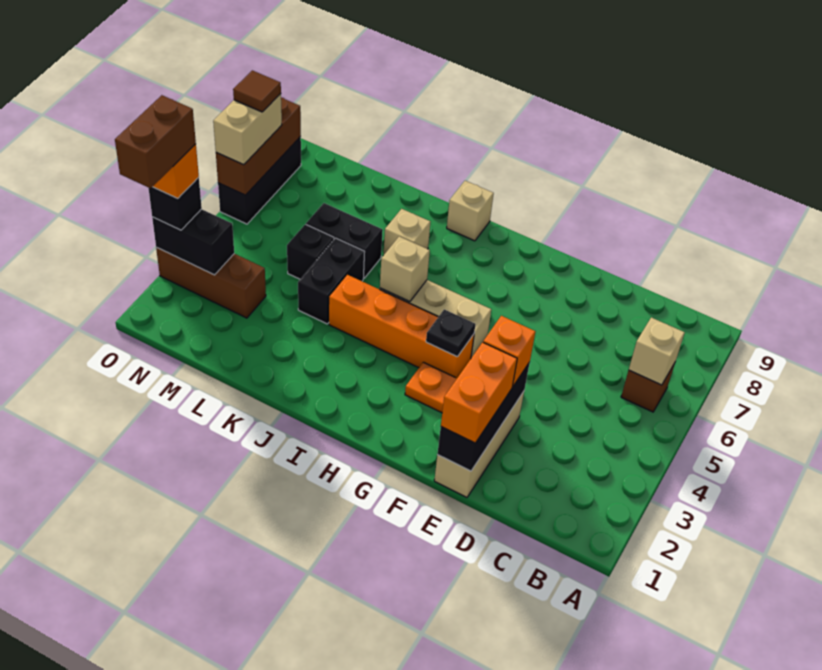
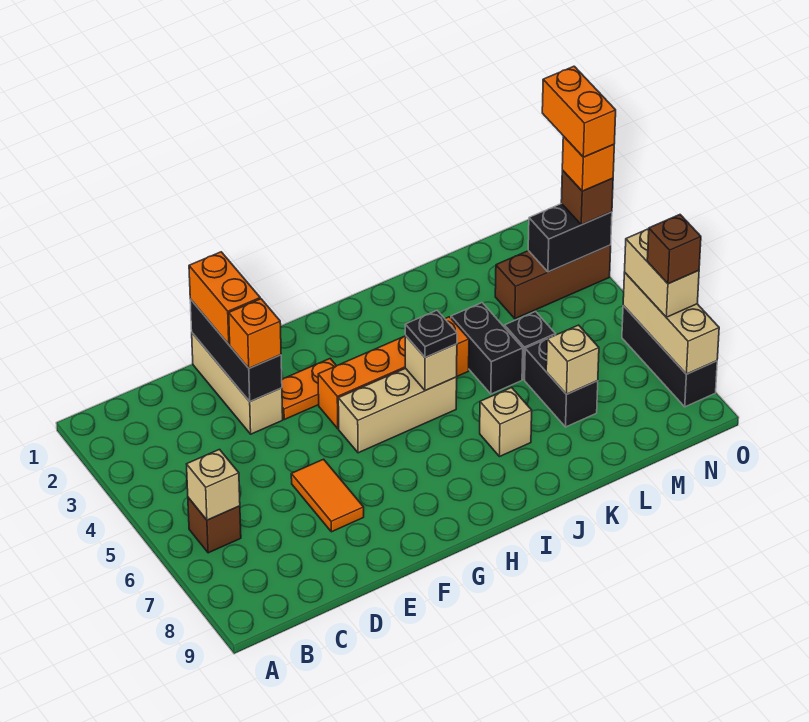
none -> orange tile E6:E7 level 1
black plate G4 level 2 -> black plate I5 level 3
tan brick I9 level 1 -> tan brick L7 level 2
black brick K6:L6 level 1 -> black brick L6:L7 level 1
brown brick O2:O3 level 5 -> orange brick O2:O3 level 5
black brick O3 level 3 -> brown brick O3 level 3
brown brick O6:O8 level 2 -> tan brick O6:O8 level 2
brown tile O7 level 4 -> brown brick O7 level 4

